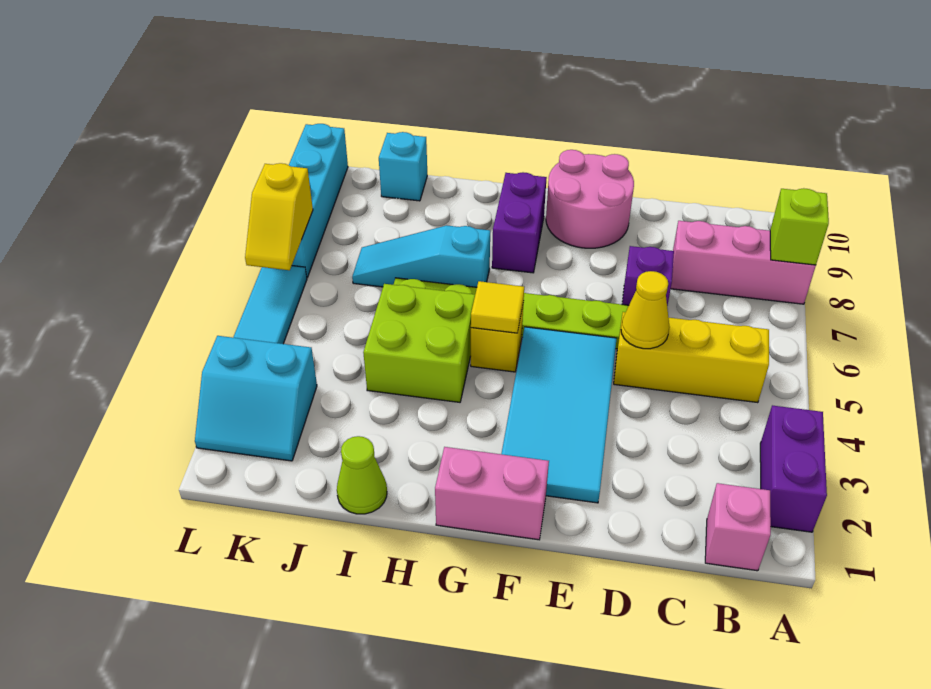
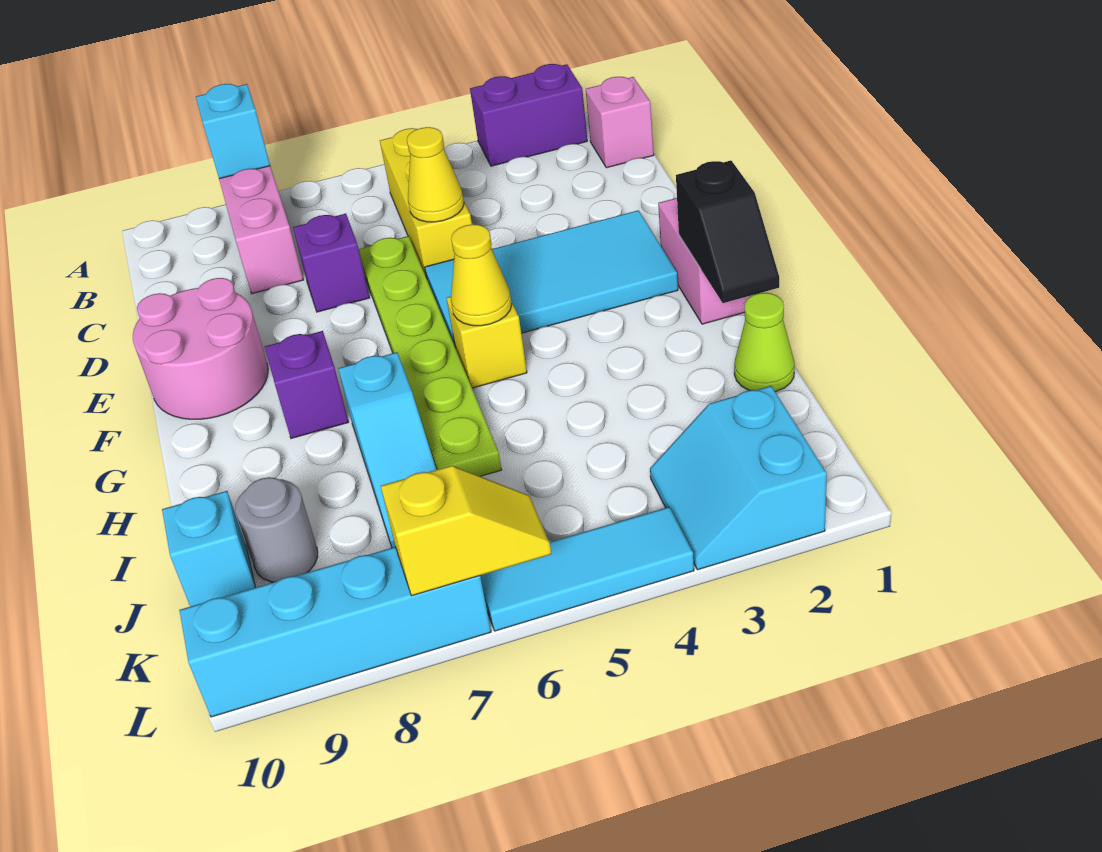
lime brick A8 level 2 -> cyan brick A8 level 2
none -> black slope G1:H1 level 2 top G
yellow tile G5 level 2 -> yellow cone G5 level 2
purple brick G8:G9 level 1 -> purple brick G8 level 1
lime brick H4:I5 level 1 -> none
none -> grey round brick J9 level 1
cyan slope K2:L3 level 1 top 3 -> cyan slope K2:L3 level 1 top 2

